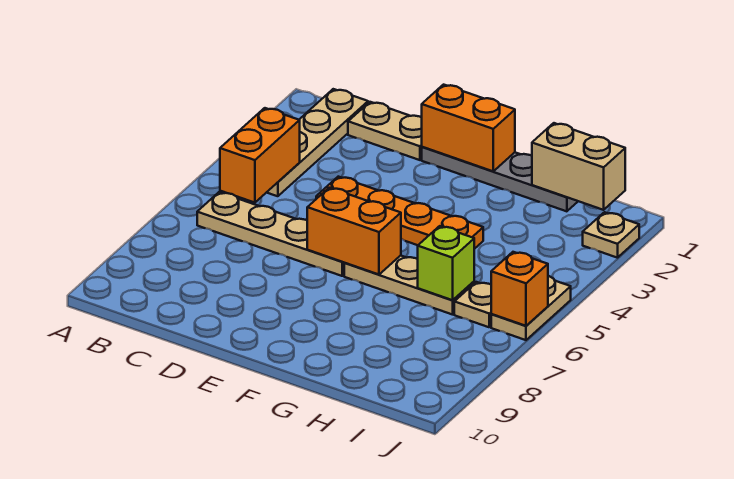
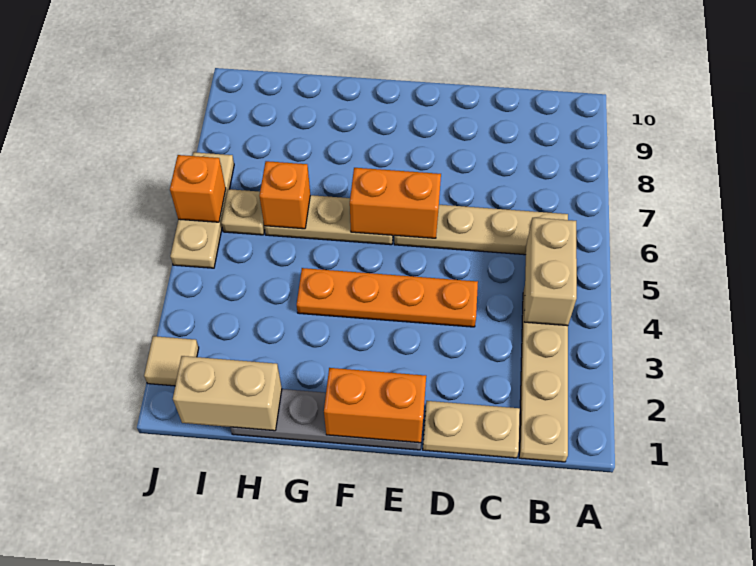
orange brick B4:B5 level 2 -> tan brick B4:B5 level 2
lime brick H6 level 2 -> orange brick H6 level 2
tan plate J2 level 1 -> tan tile J2 level 1
tan plate J5:J6 level 1 -> tan plate J5:J7 level 1

